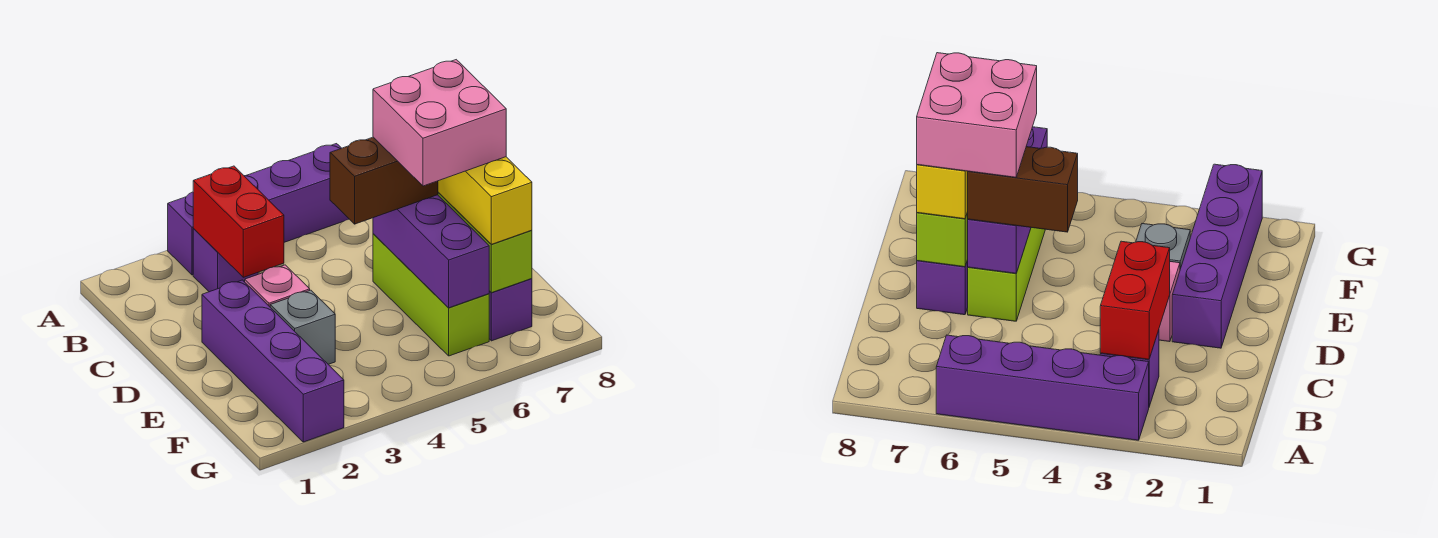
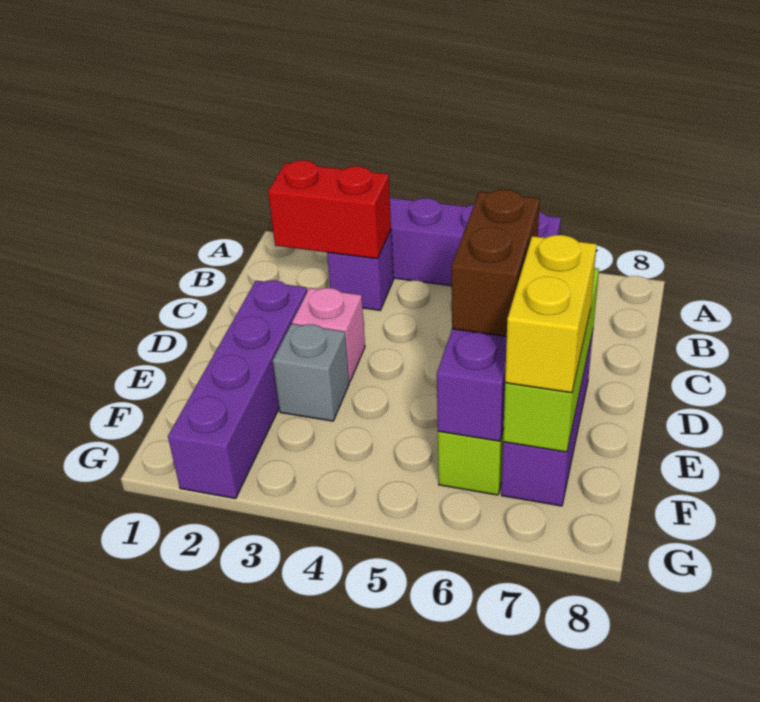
red brick B3:C3 level 2 -> red brick B2:B3 level 2
brown brick D5:D6 level 3 -> brown brick D6:E6 level 3
pink brick D6:E7 level 4 -> none
yellow brick D7:F7 level 3 -> yellow brick E7:F7 level 3

